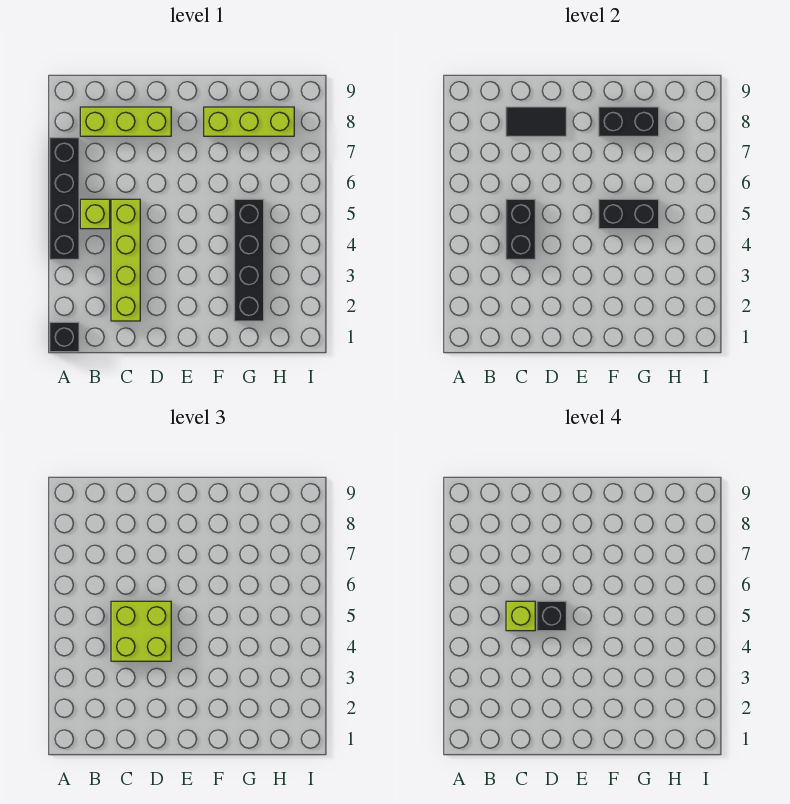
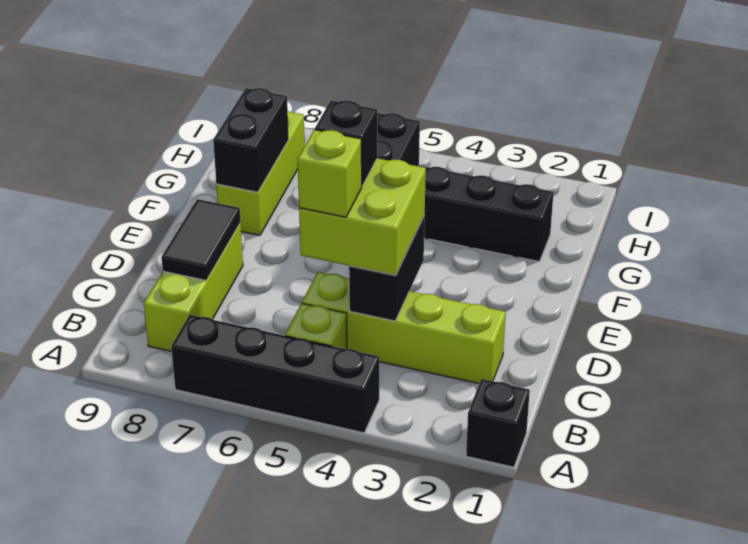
black brick C4:C5 level 2 -> black brick C4:D4 level 2

